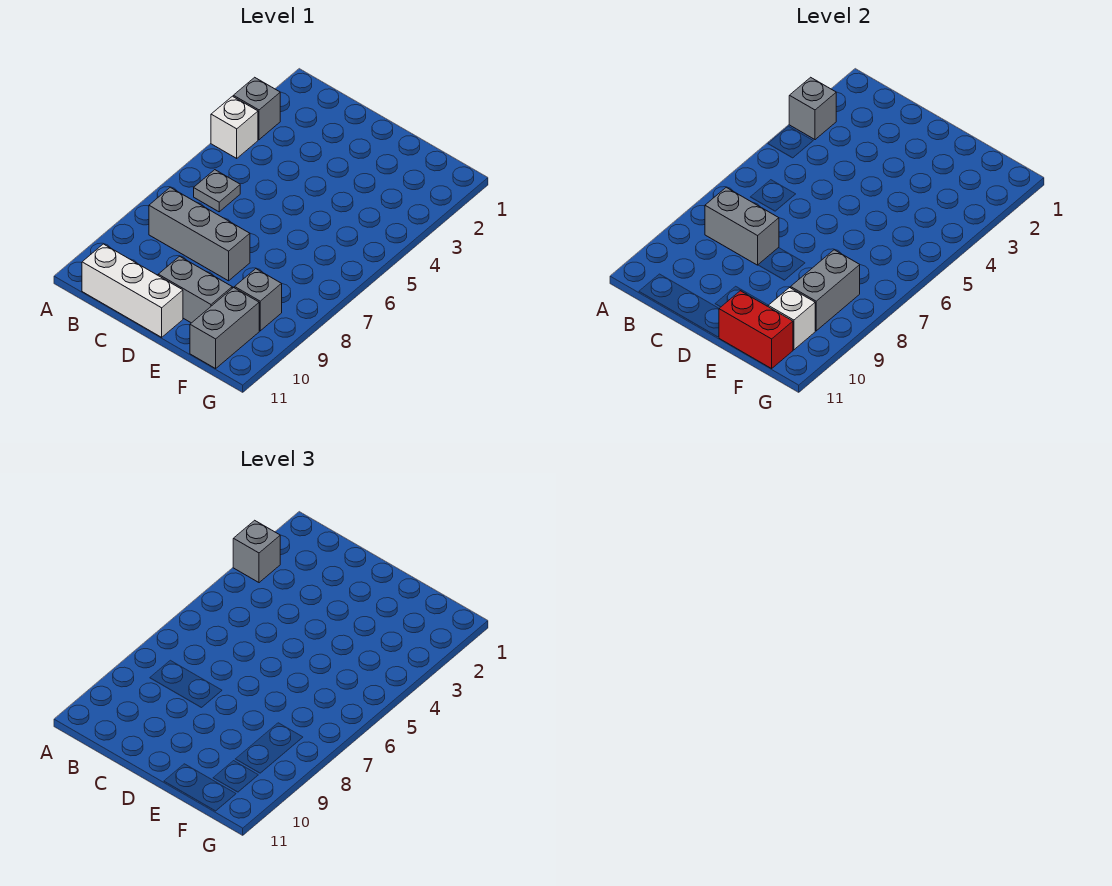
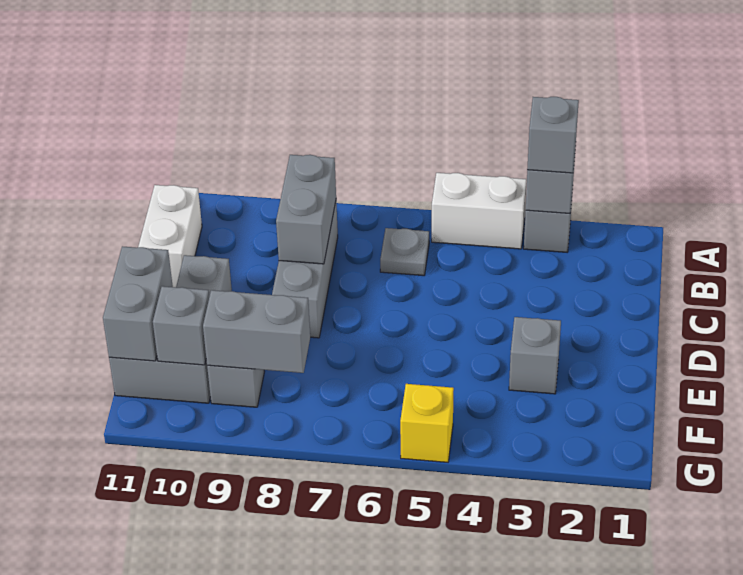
white brick A4 level 1 -> white brick A4:A5 level 1
white brick B11:D11 level 1 -> white brick B11:C11 level 1
none -> grey brick E3 level 1
red brick E11:F11 level 2 -> grey brick E11:F11 level 2
white brick F10 level 2 -> grey brick F10 level 2
none -> yellow brick G5 level 1

